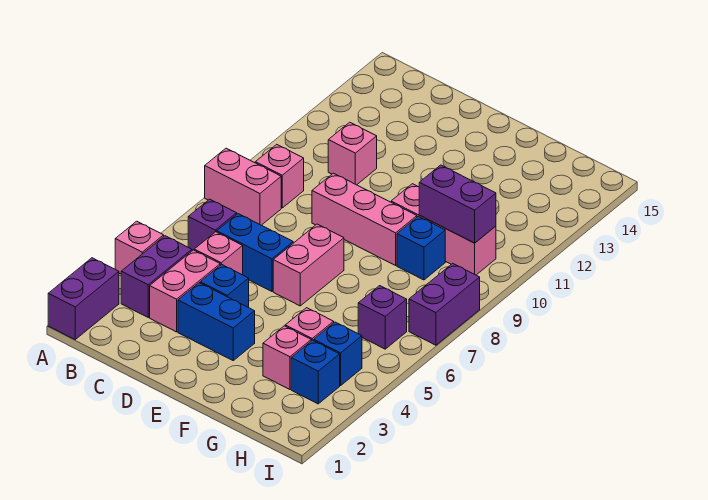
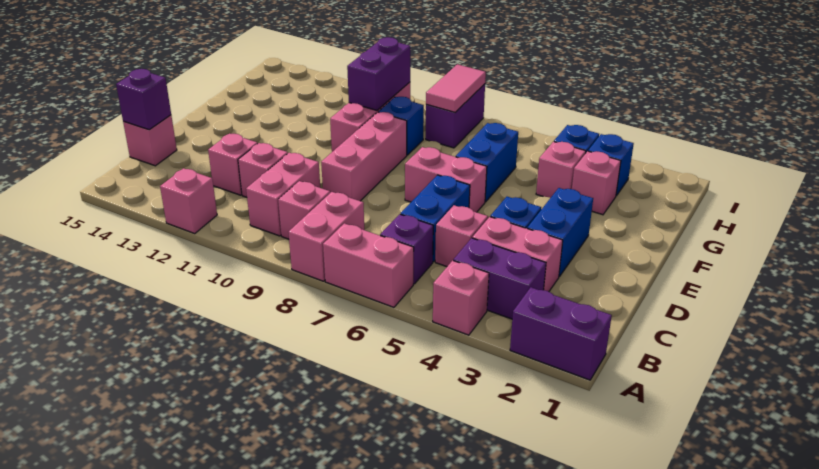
none -> pink brick A6:A7 level 1
none -> pink brick A12 level 1
none -> pink brick B10:C10 level 1
none -> pink brick C12 level 1
none -> pink brick C15 level 1
none -> blue brick F6:G6 level 1
purple brick H6 level 1 -> purple brick C15 level 2
none -> pink tile H8:I8 level 2
purple brick I7:I8 level 1 -> purple brick H8:I8 level 1

